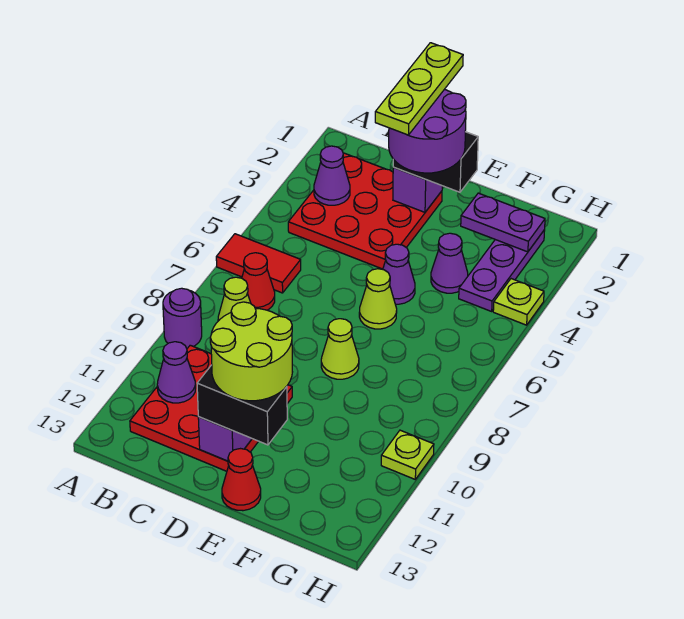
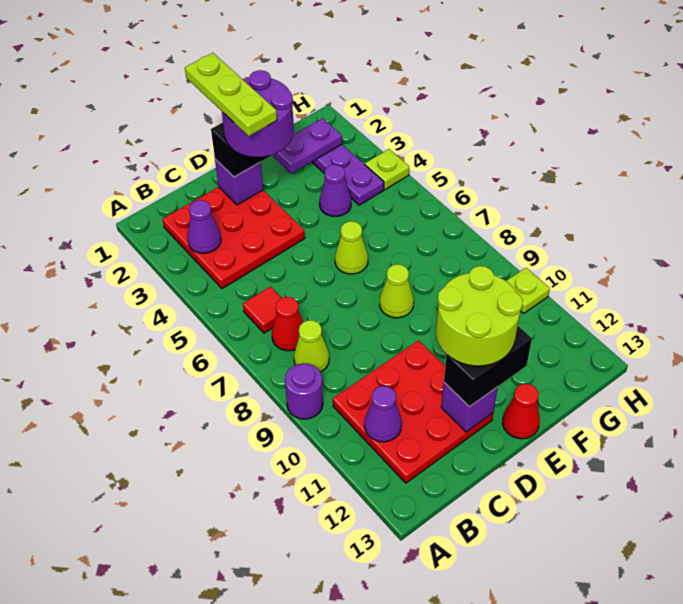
red tile A6:B6 level 1 -> red tile B6 level 1
purple cone E5 level 1 -> none

